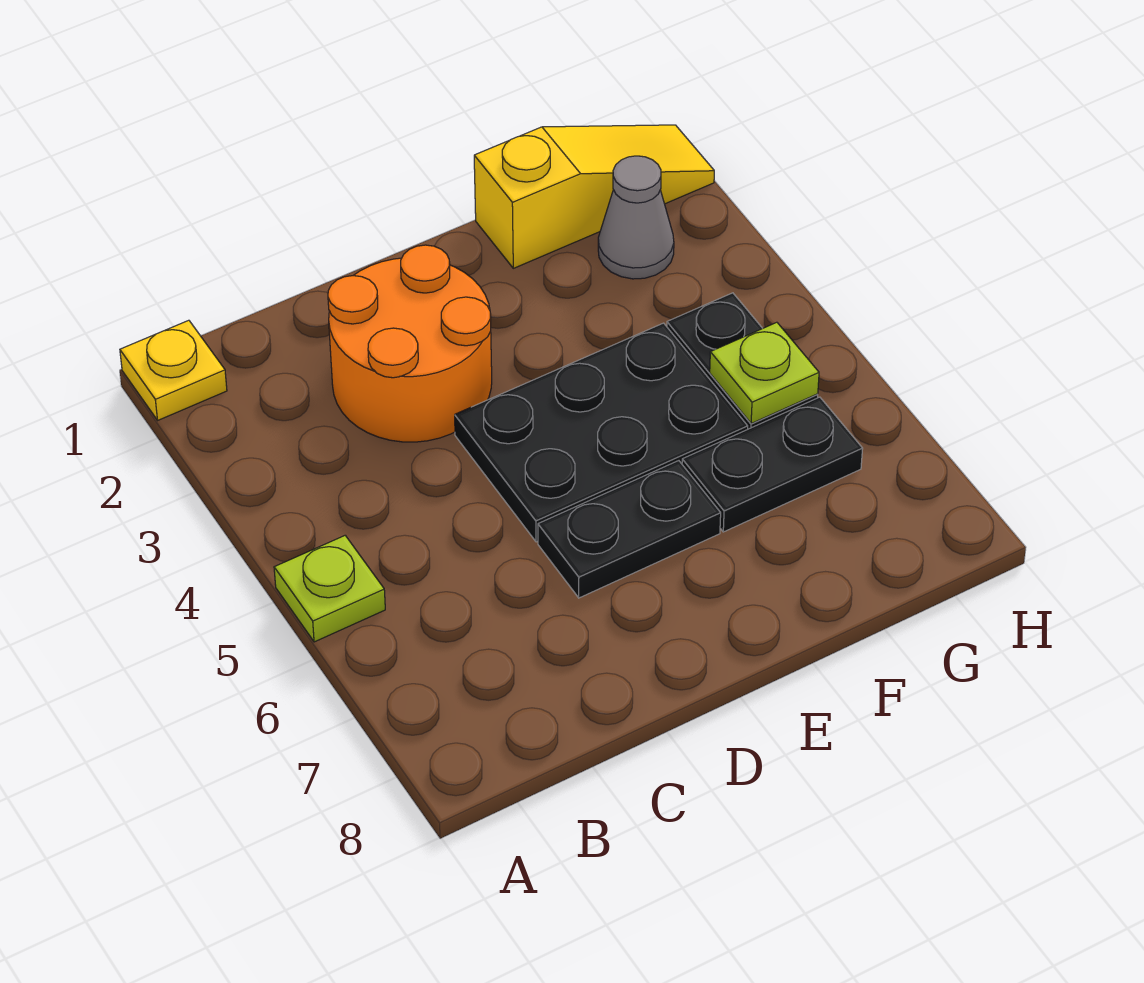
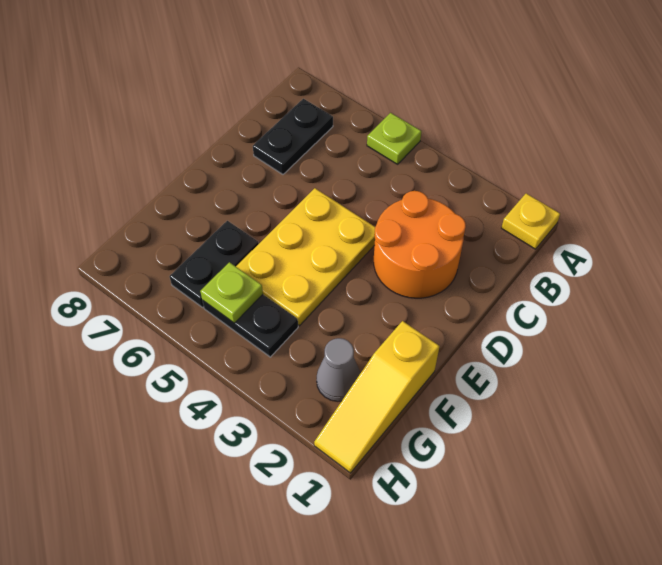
black plate D4:F5 level 1 -> yellow plate D4:F5 level 1
black plate D6:E6 level 1 -> black plate B7:C7 level 1

